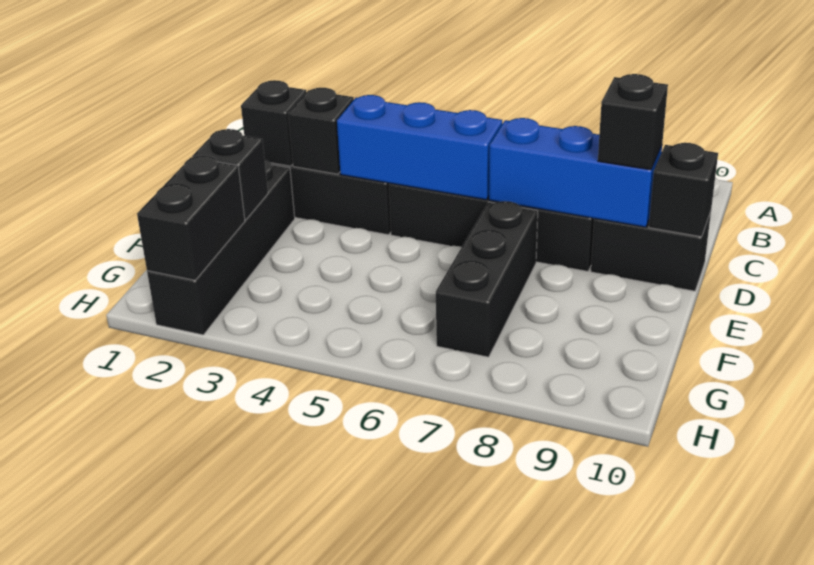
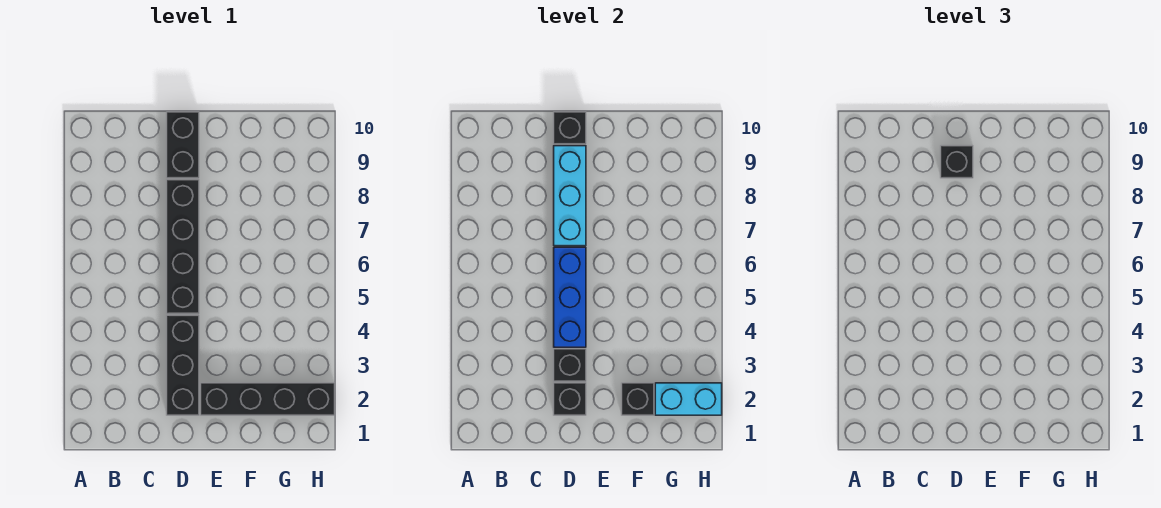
blue brick D7:D9 level 2 -> cyan brick D7:D9 level 2
black brick E7:G7 level 1 -> none
black brick G2:H2 level 2 -> cyan brick G2:H2 level 2

